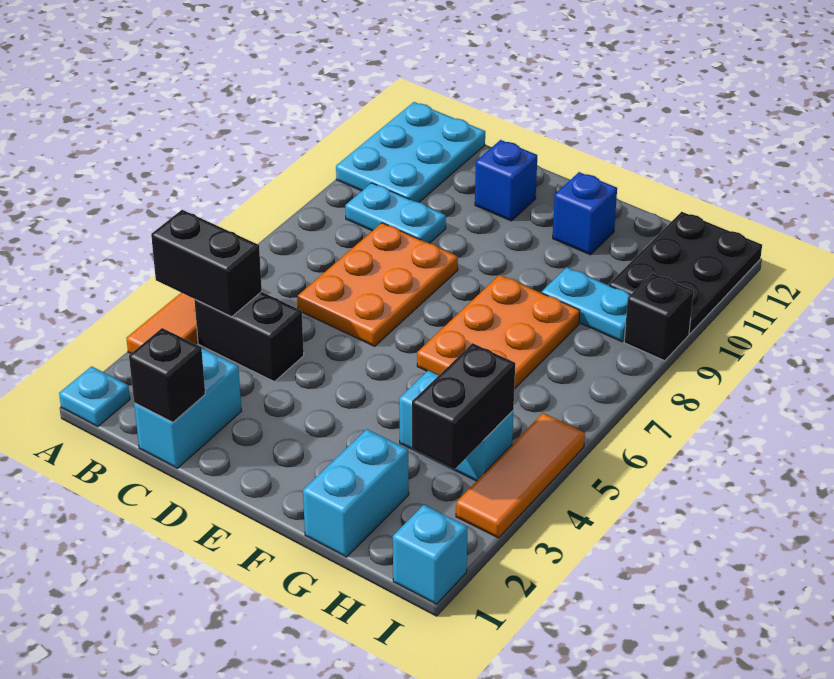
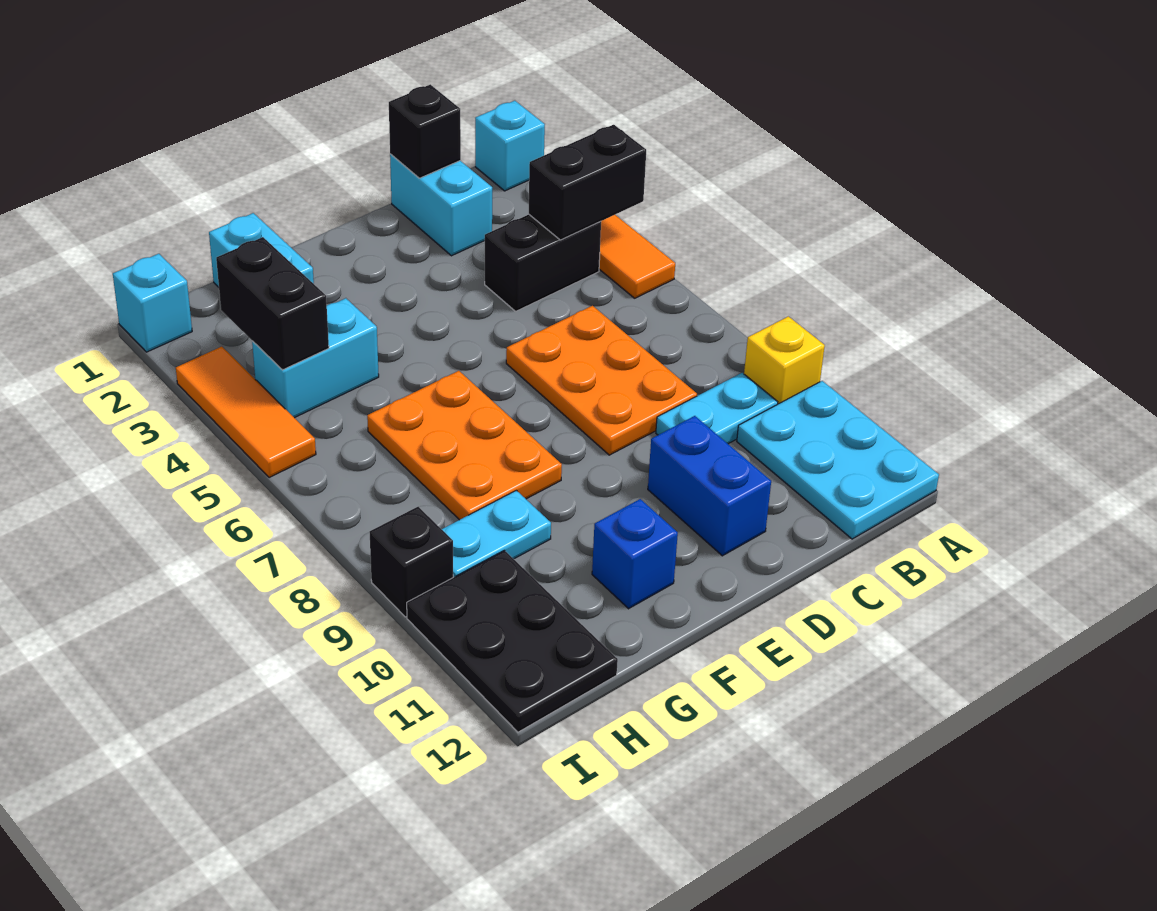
cyan plate A1 level 1 -> cyan brick A1 level 1
none -> yellow brick A9 level 1
blue brick D11 level 1 -> blue brick D10:D11 level 1

